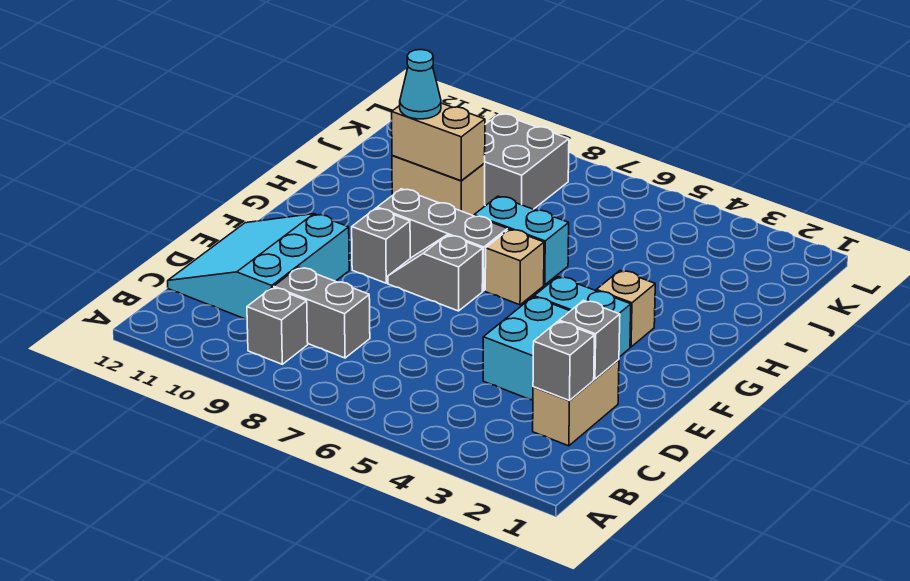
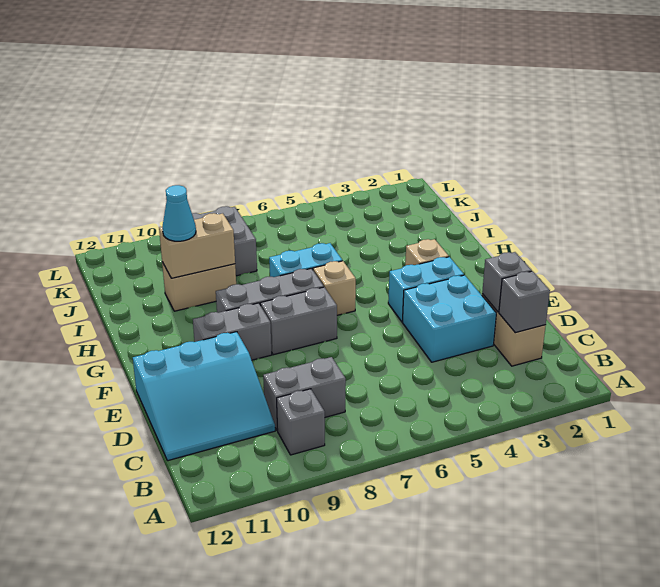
cyan slope C10:E12 level 1 top 10 -> cyan slope C10:E12 level 1 top E
grey slope F7:F8 level 1 top 7 -> grey brick F7:F8 level 1
grey brick F9 level 1 -> grey brick F9:F10 level 1

